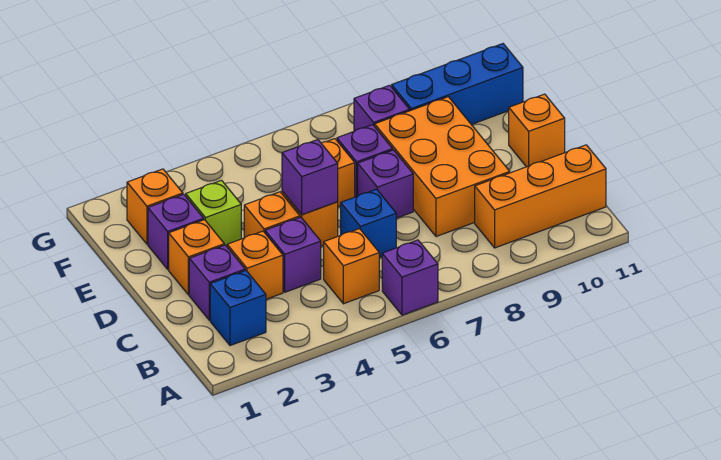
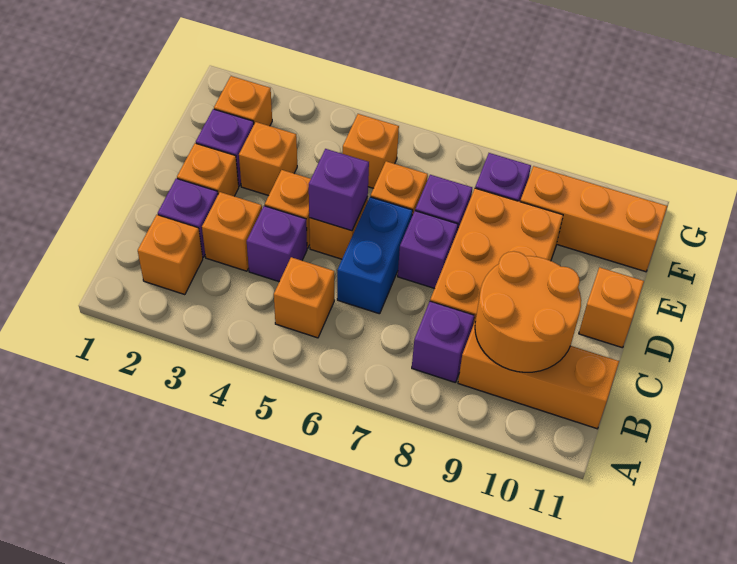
purple brick A6 level 1 -> purple brick B8 level 1
blue brick B2 level 1 -> orange brick B2 level 1
none -> orange round brick B9:C10 level 2
blue brick C6 level 1 -> blue brick C6:D6 level 1
lime brick E3 level 1 -> orange brick E3 level 1
none -> orange brick F5 level 1
blue brick F9:F11 level 1 -> orange brick F9:F11 level 1

